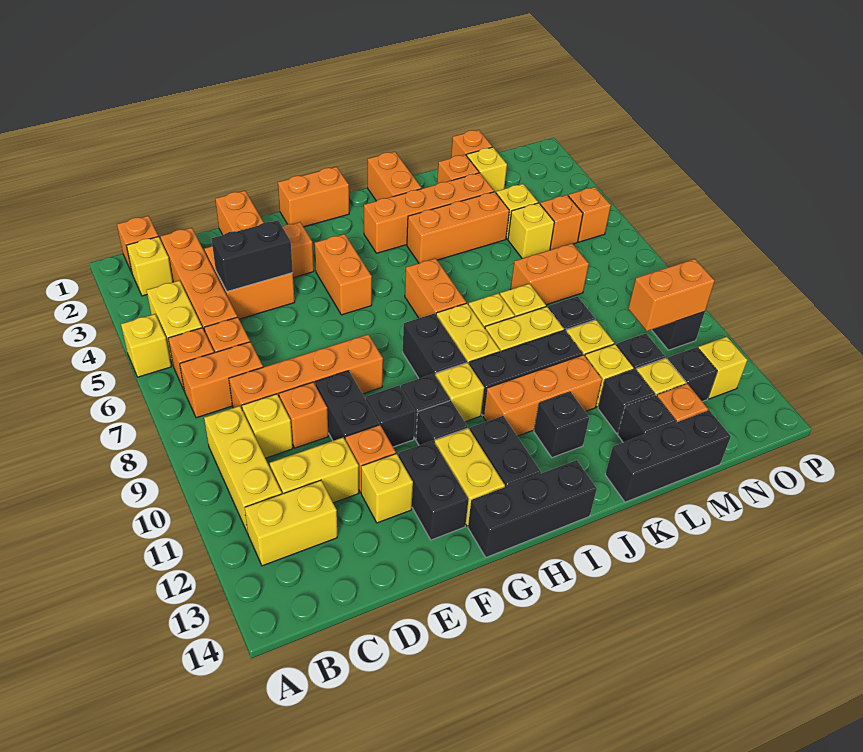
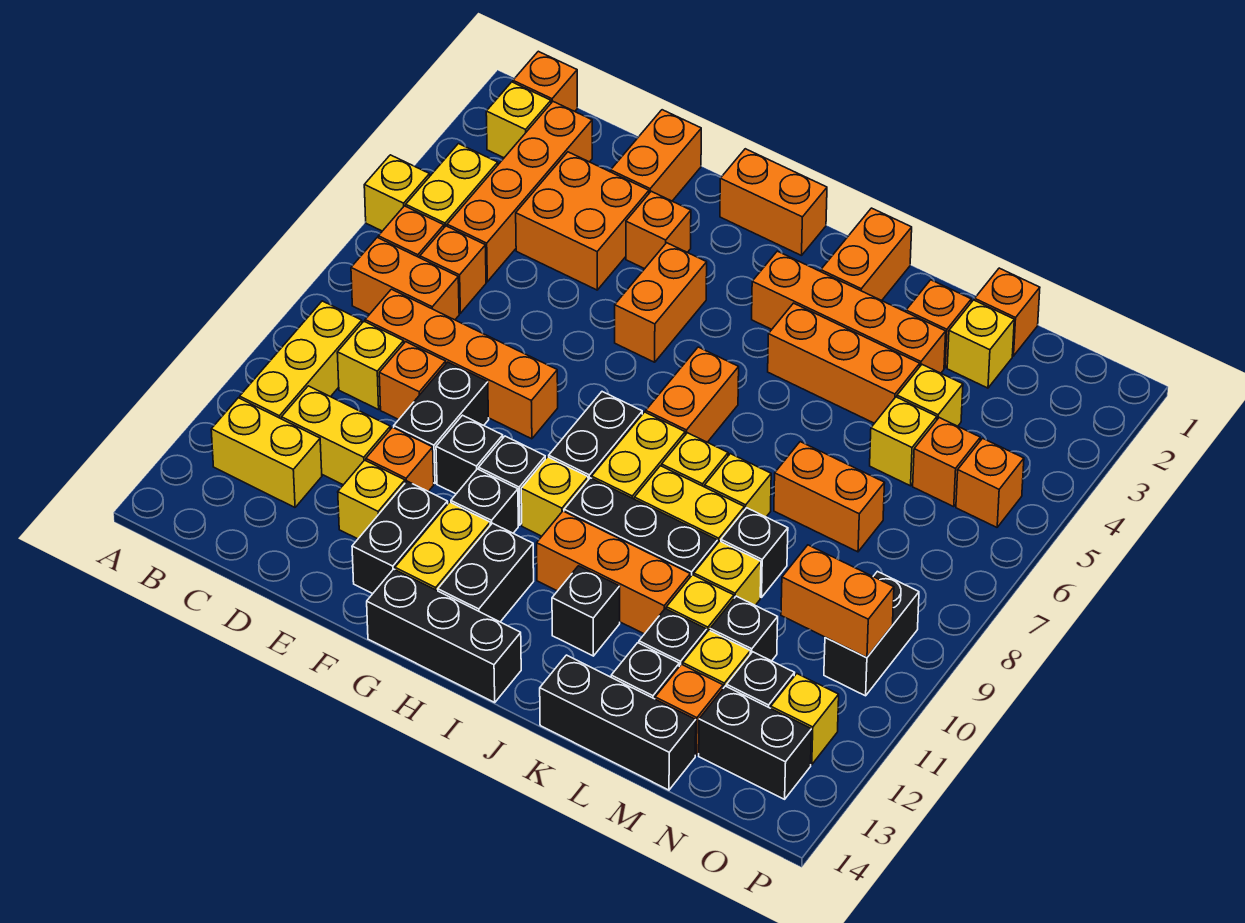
black brick D4:E4 level 2 -> black brick N13:O13 level 1

